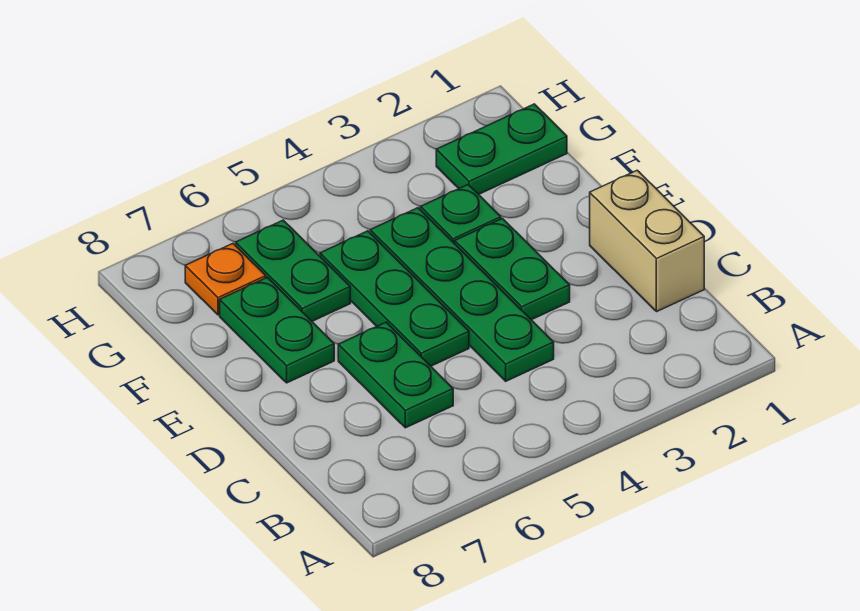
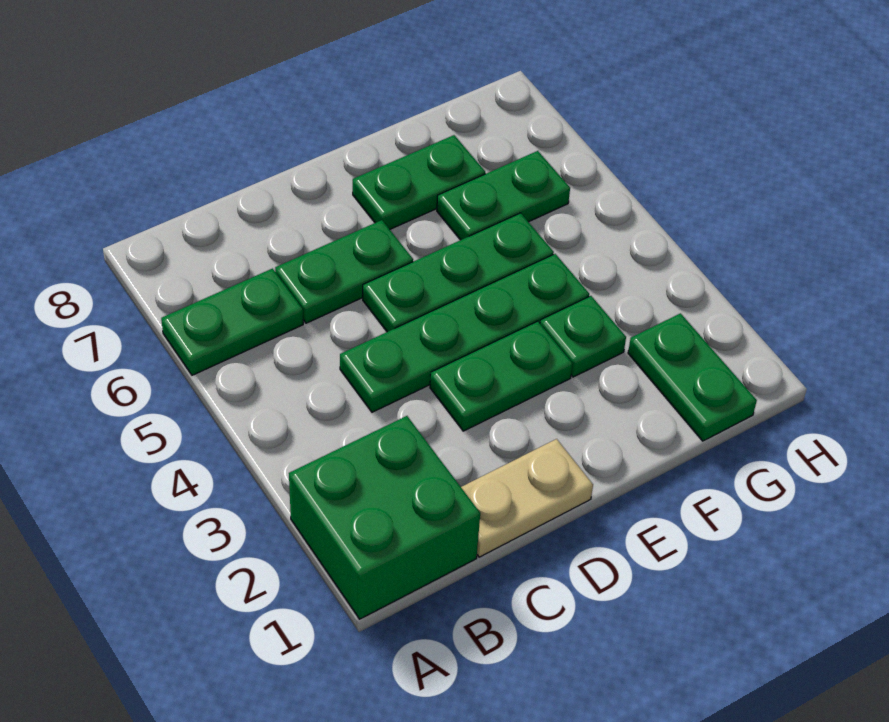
none -> green brick A1:B2 level 1
none -> green plate A6:B6 level 1
tan brick C1:D1 level 1 -> tan plate C1:D1 level 1
orange plate G7 level 1 -> none

